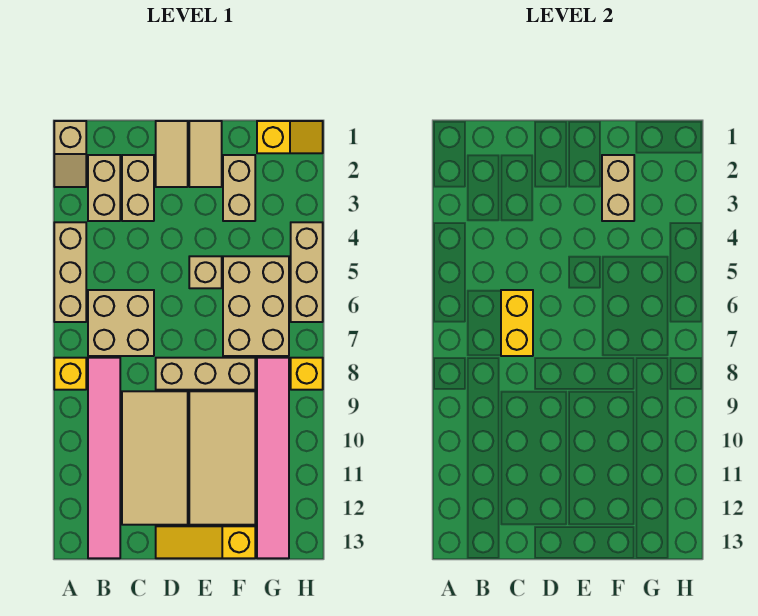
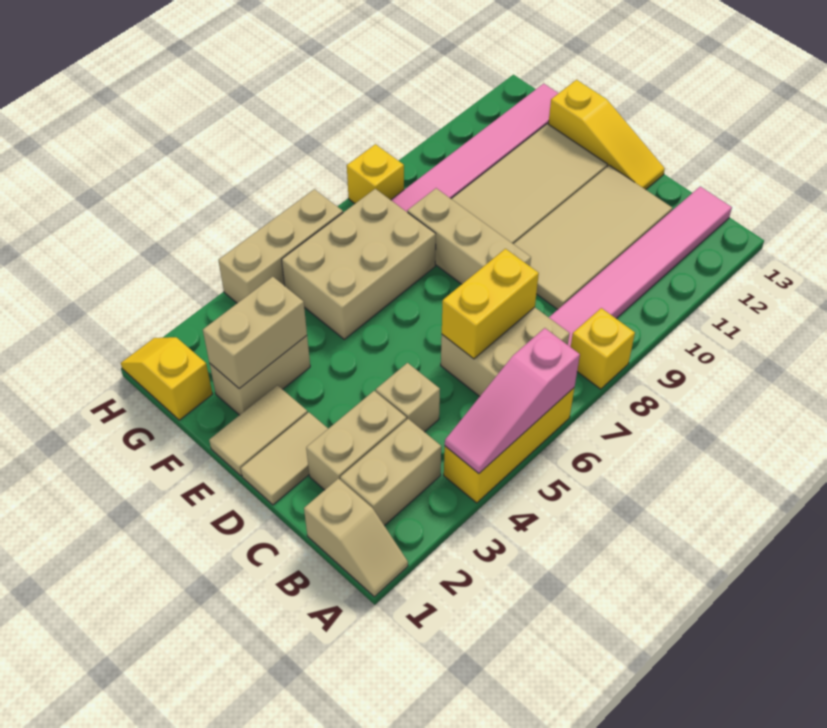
tan slope A1:A2 level 1 top 1 -> tan slope A1:B1 level 1 top B
tan brick A4:A6 level 1 -> yellow brick A4:A6 level 1
none -> pink slope A4:A6 level 2 top 6
tan brick E5 level 1 -> tan brick C4 level 1

